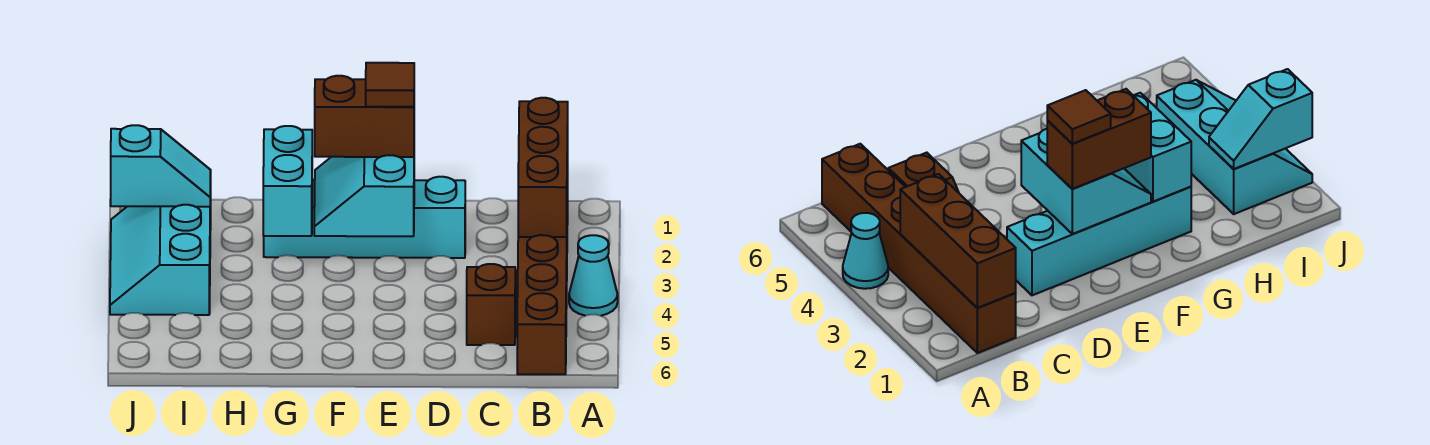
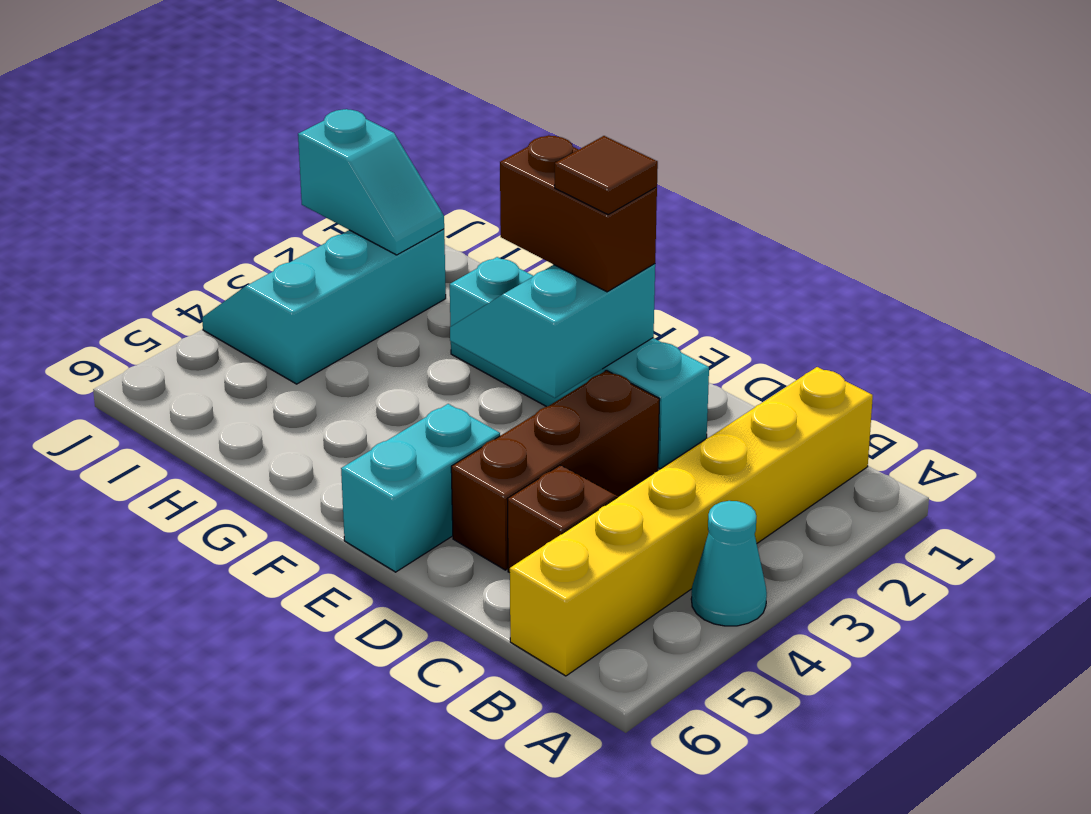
brown brick B1:B6 level 1 -> yellow brick B1:B6 level 1
brown brick B1:B3 level 2 -> brown brick D3:D5 level 1
cyan brick G2:G3 level 2 -> cyan brick E5:E6 level 1

